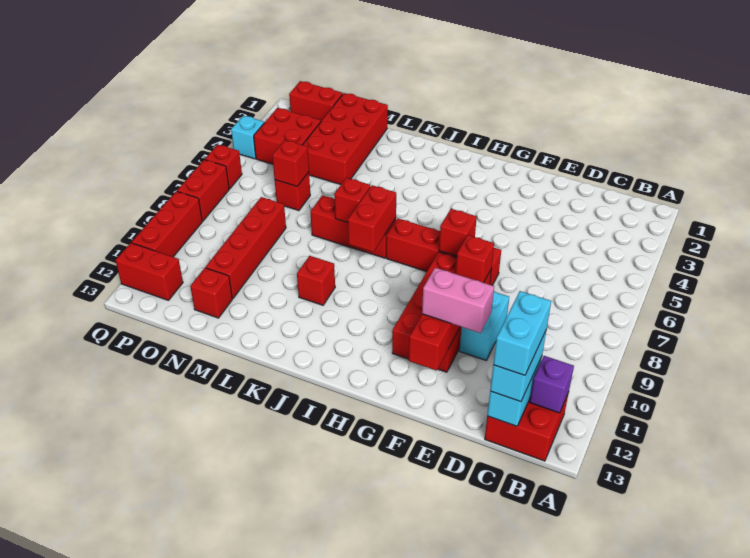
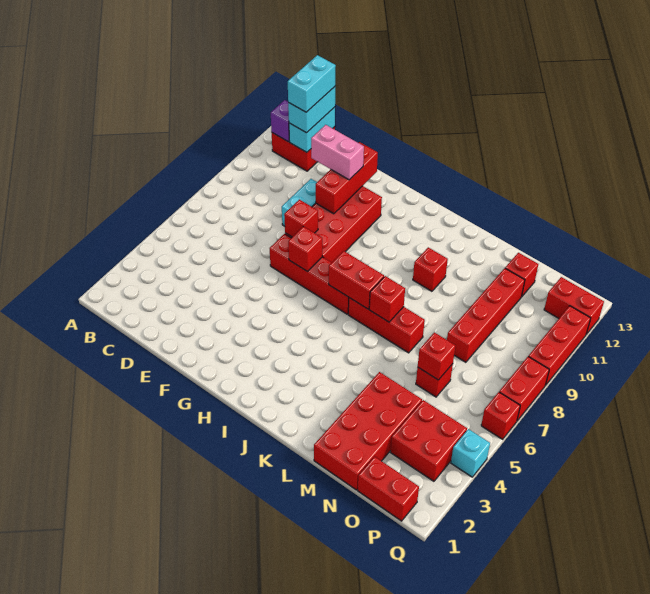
red brick J7:J8 level 2 -> red brick I7:J7 level 2

